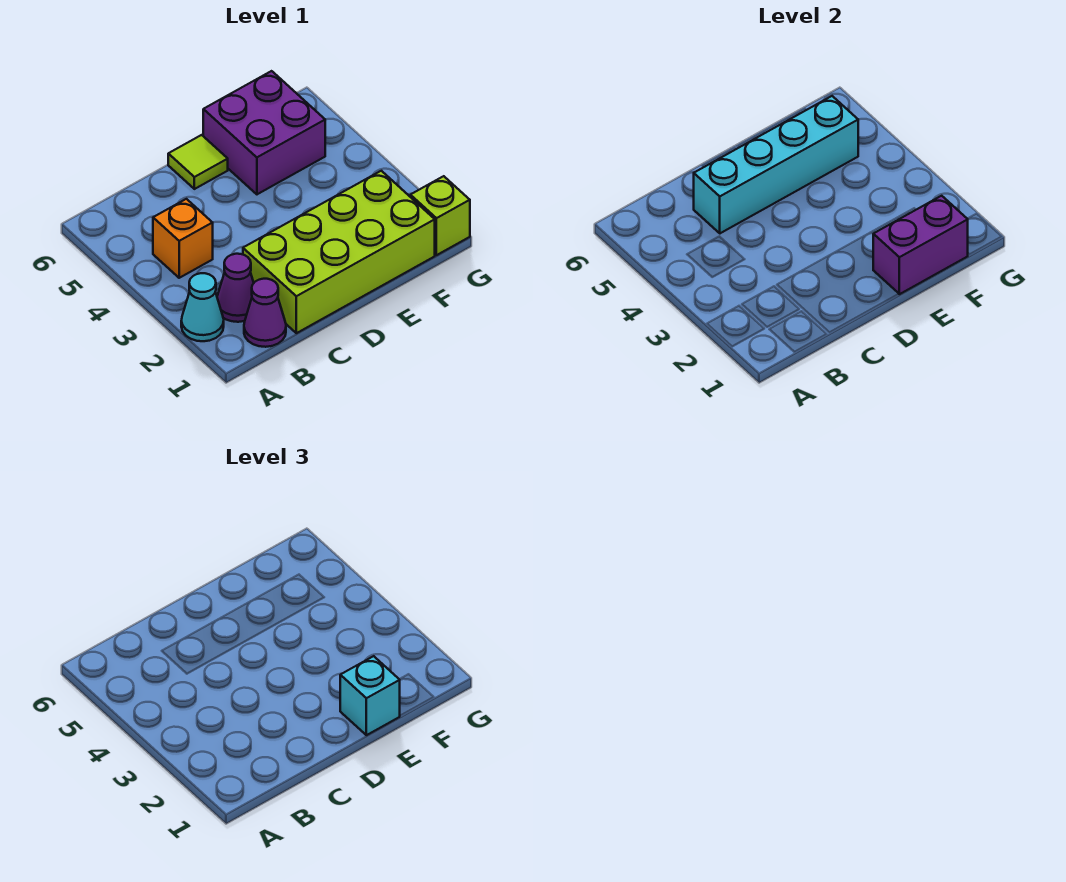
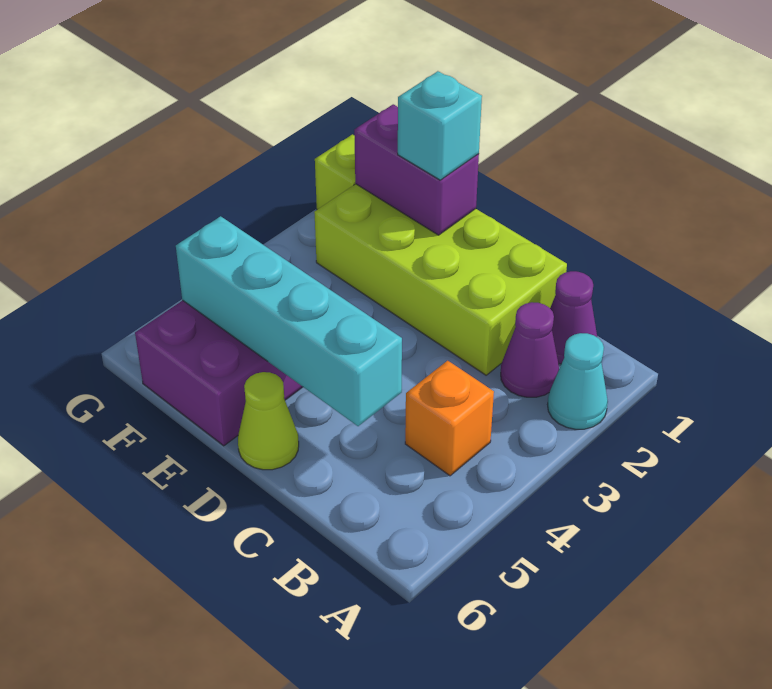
lime tile D6 level 1 -> lime cone D6 level 1

